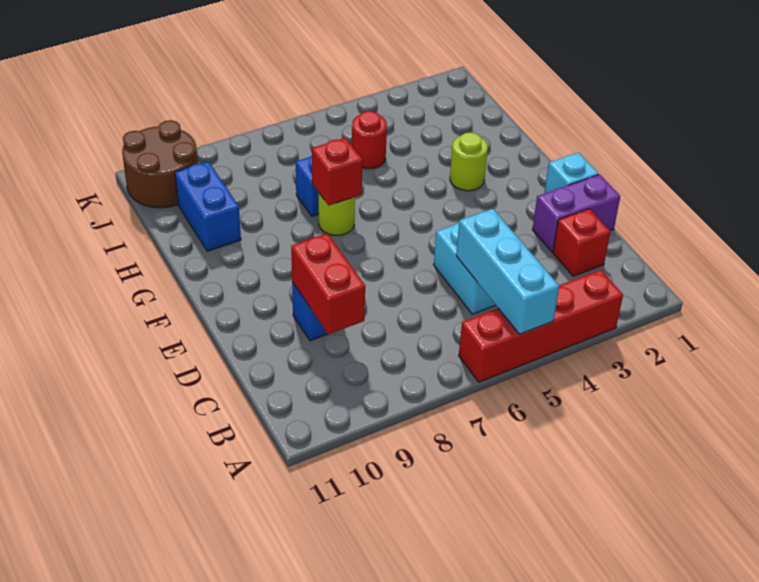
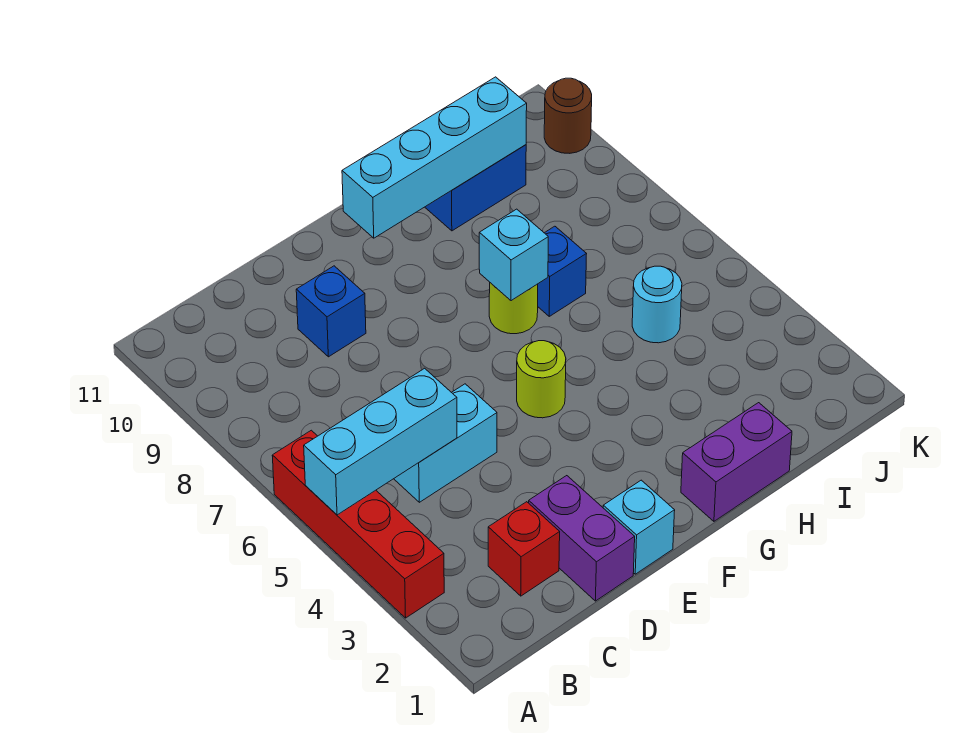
red brick C9:D9 level 2 -> none
none -> cyan brick F10:I10 level 2
none -> purple brick G1:H1 level 1
lime round brick G3 level 1 -> lime round brick F5 level 1
red brick G7 level 2 -> cyan brick G7 level 2
red round brick I5 level 1 -> cyan round brick I5 level 1
brown round brick J10:K11 level 1 -> brown round brick K10 level 1

